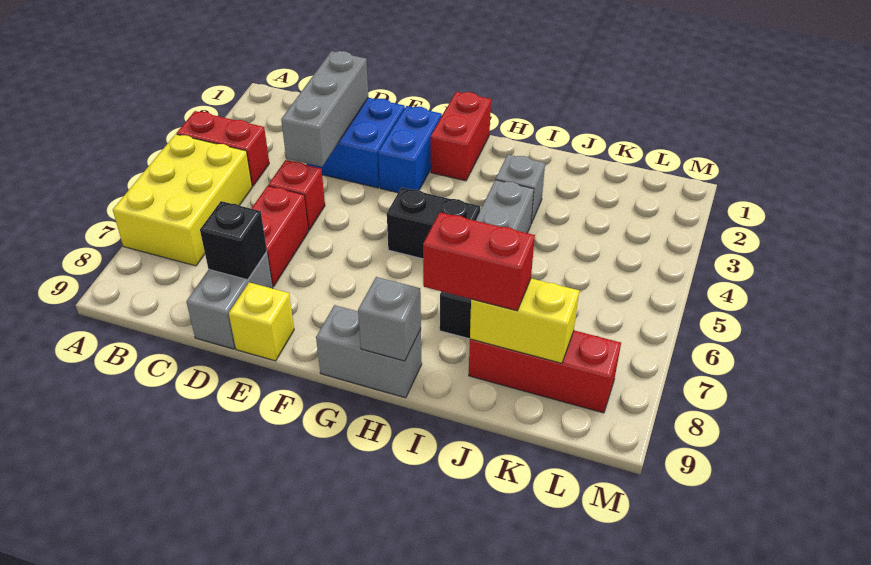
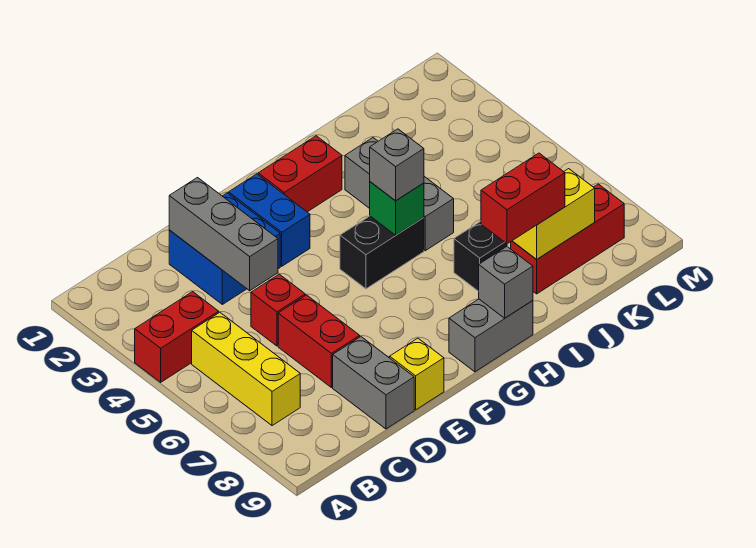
yellow brick A5:B7 level 1 -> yellow brick B5:B7 level 1
black brick D8 level 2 -> none
red brick G1:G2 level 1 -> red brick G2:H2 level 1
none -> green brick H5 level 2
none -> grey brick H5 level 3

